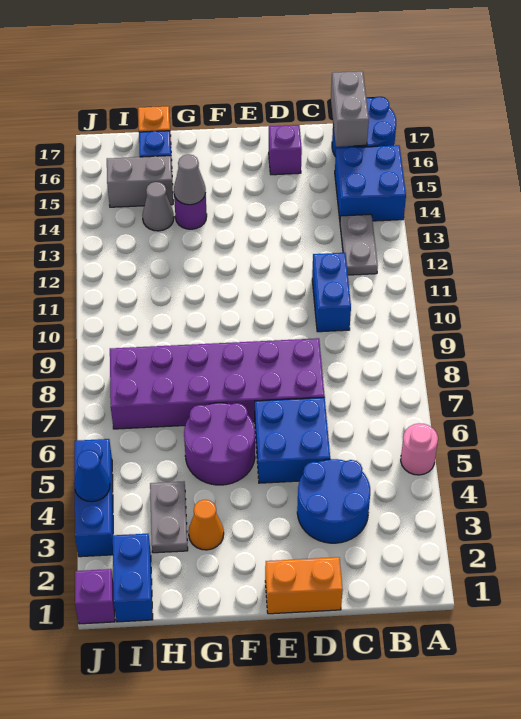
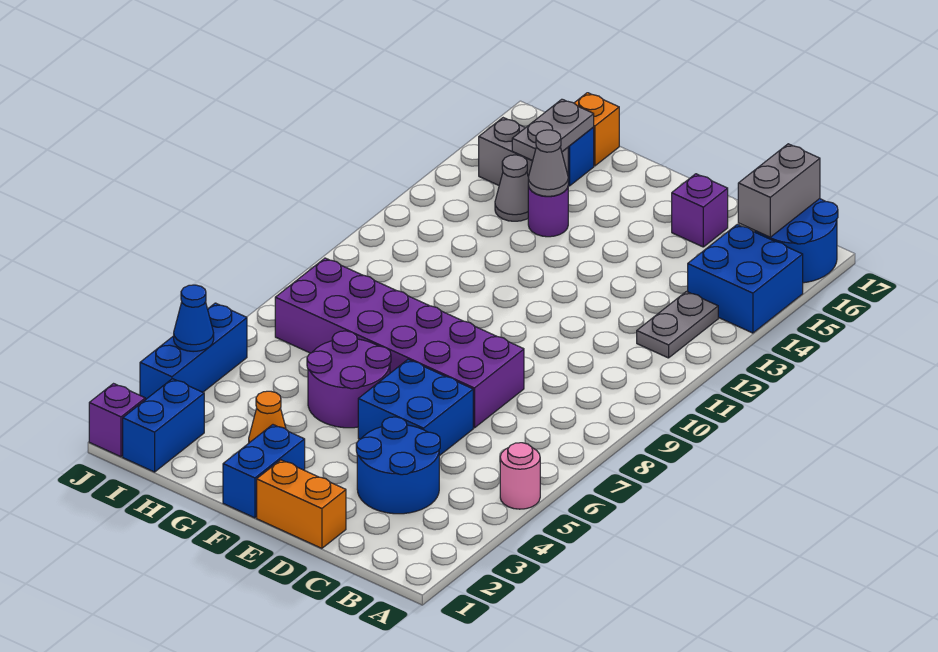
blue brick C10:C11 level 1 -> blue brick F1:F2 level 1
grey plate H3:H4 level 1 -> grey plate H15:H16 level 2

